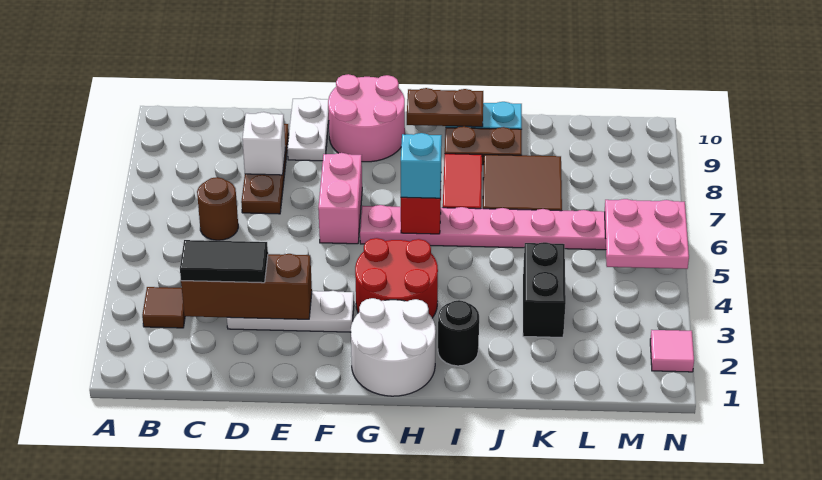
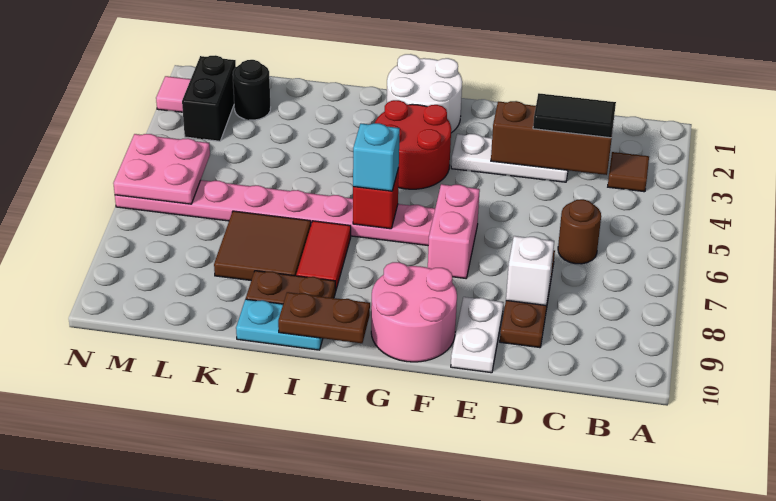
black round brick I2 level 1 -> black round brick L2 level 1
black brick K3:K4 level 1 -> black brick M2:M3 level 1

